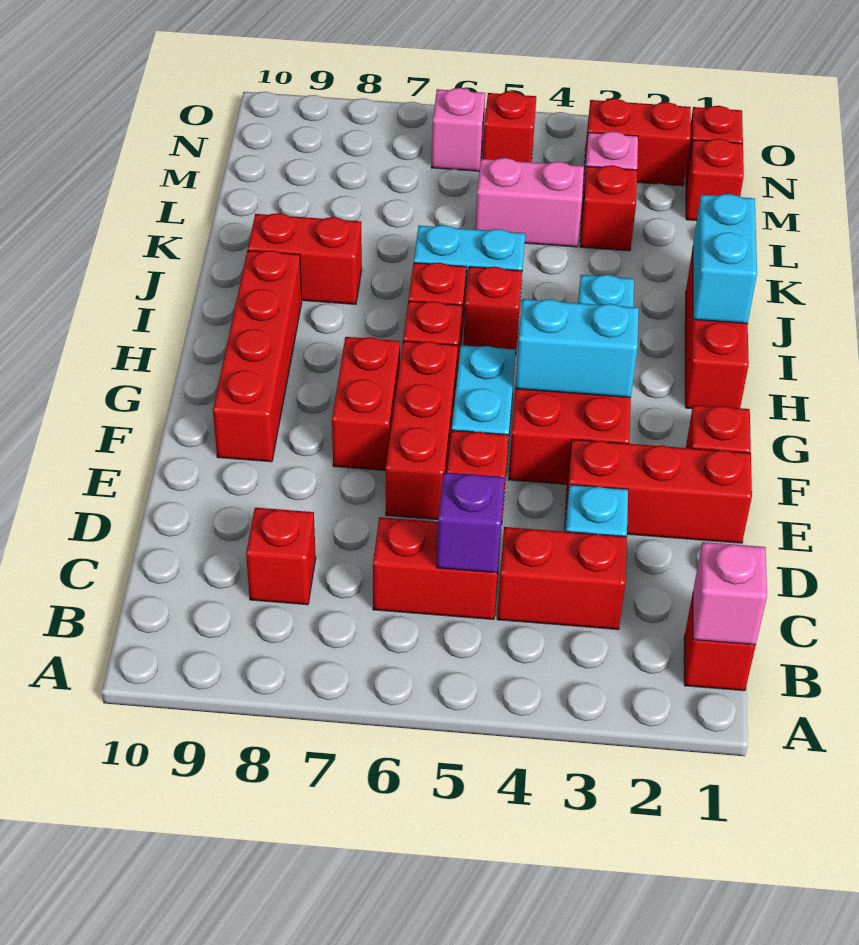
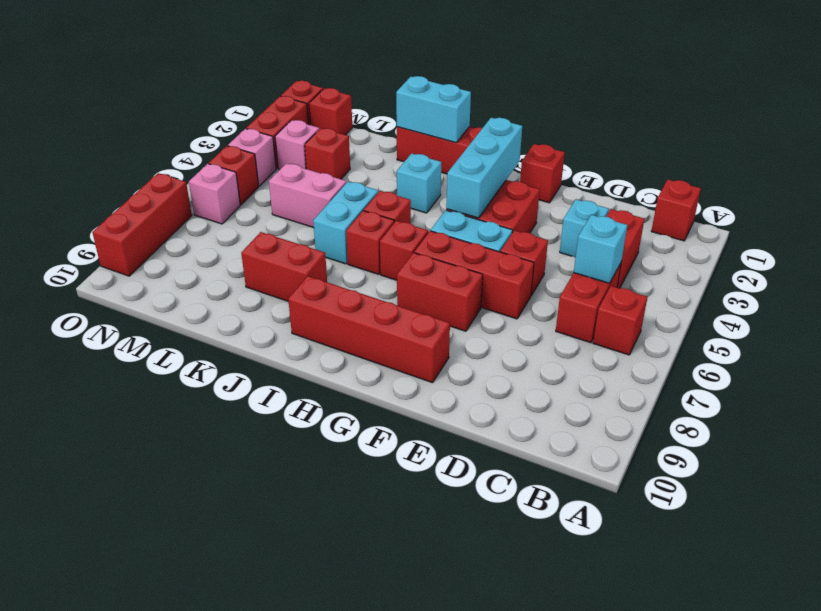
pink brick B1 level 2 -> pink brick N4 level 1
purple brick C5 level 2 -> cyan brick C5 level 2
red brick C8 level 1 -> red brick B6 level 1
red brick E1:E3 level 1 -> red brick O7:O9 level 1
cyan brick G3:G4 level 2 -> cyan brick G2:G4 level 2
red brick J8:J9 level 1 -> red brick J8:K8 level 1
pink brick L4:L5 level 1 -> pink brick K5:L5 level 1

